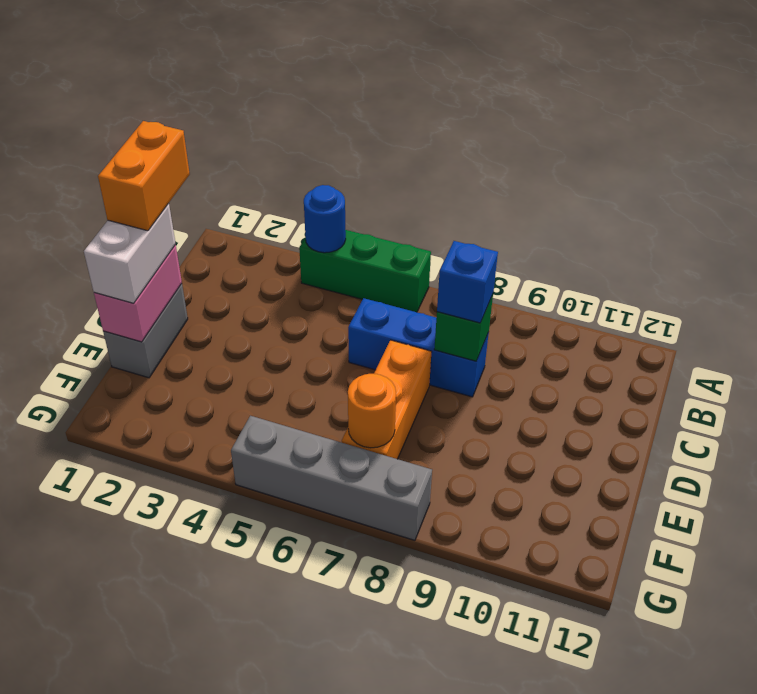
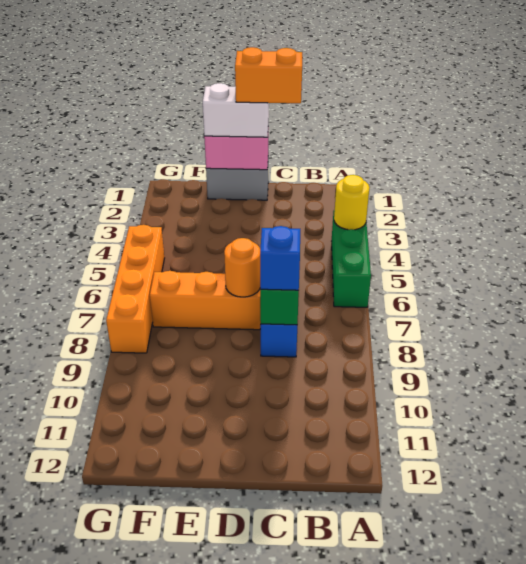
blue round brick A4 level 2 -> yellow round brick A4 level 2
orange round brick F7 level 2 -> orange round brick D7 level 2
grey brick G5:G8 level 1 -> orange brick G5:G8 level 1

